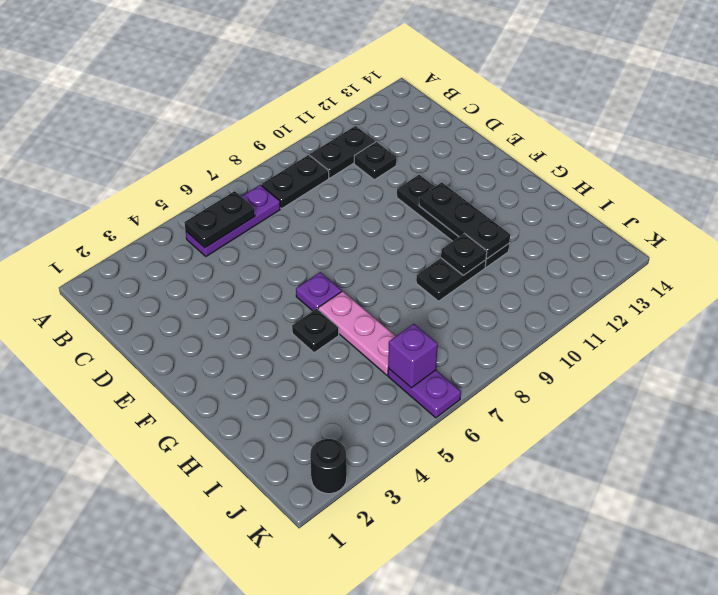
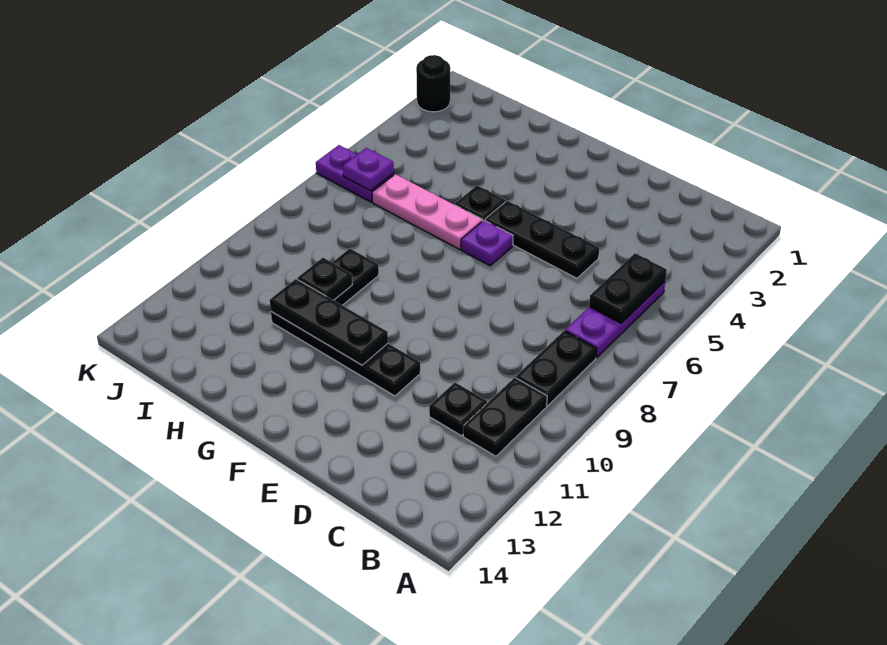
none -> black plate D5:F5 level 1
purple brick J6 level 2 -> purple plate J6 level 2

